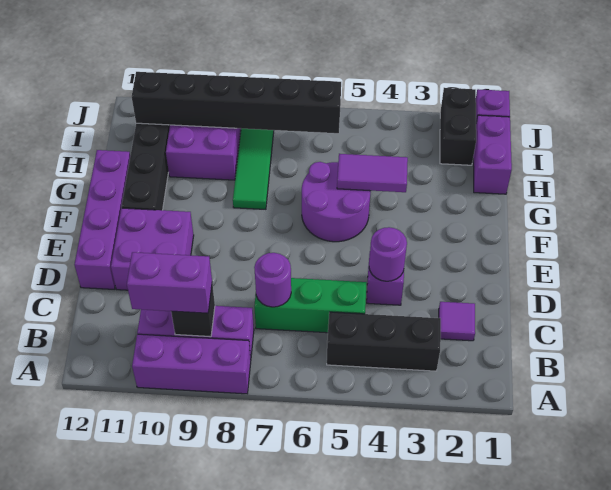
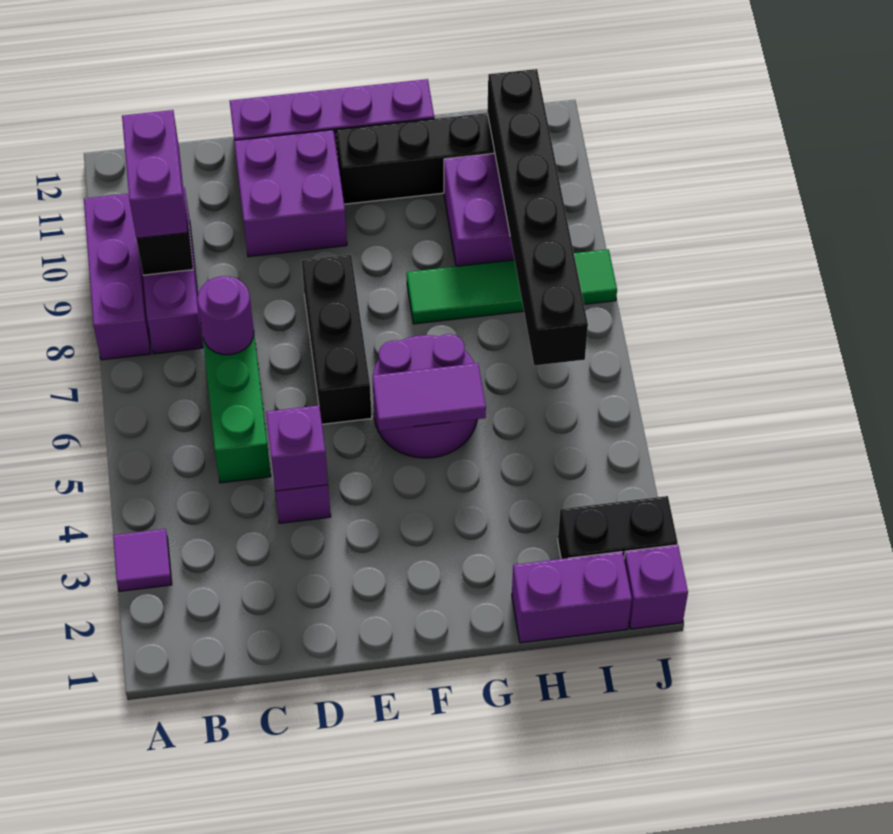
black brick B3:B5 level 1 -> black brick E6:E8 level 1
purple tile C2 level 1 -> purple tile A3 level 1
purple round brick D4 level 2 -> purple brick D4 level 2
purple tile G4:G5 level 2 -> purple tile F5:G5 level 2

